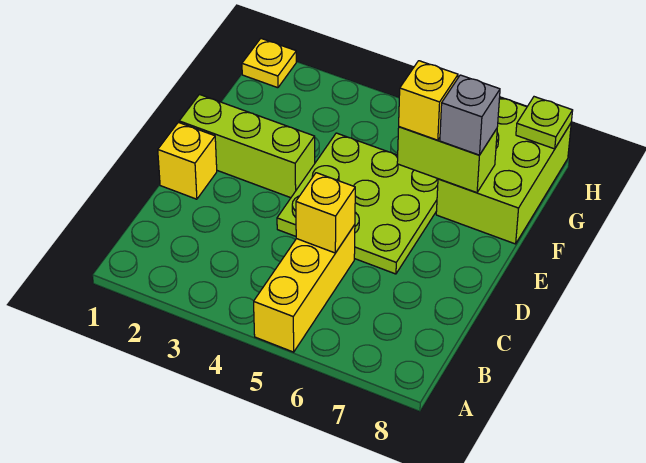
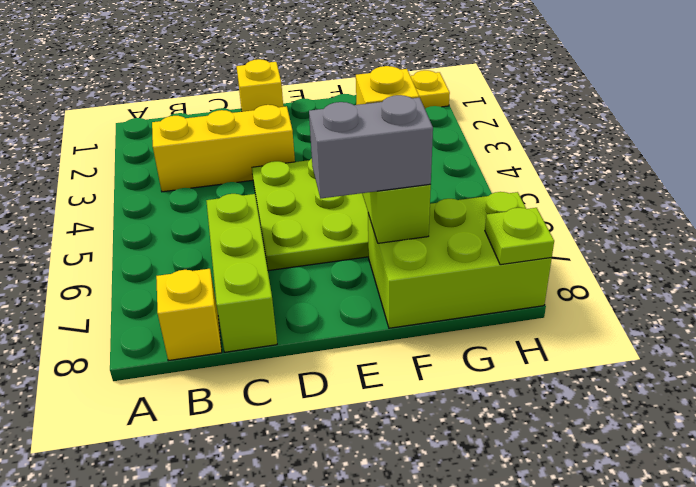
yellow brick A5:C5 level 1 -> yellow brick B3:D3 level 1
yellow brick C5 level 2 -> yellow brick B8 level 1
lime brick E1:E3 level 1 -> lime brick C6:C8 level 1
grey brick F7 level 3 -> grey brick E7:F7 level 3

